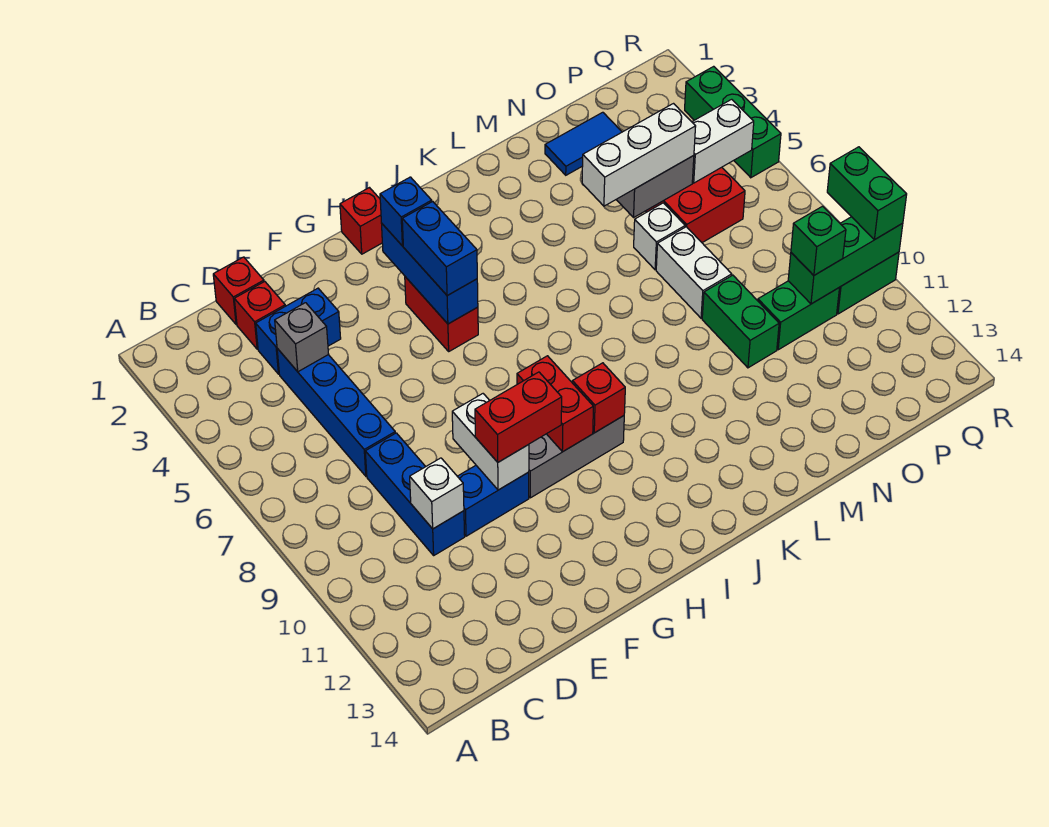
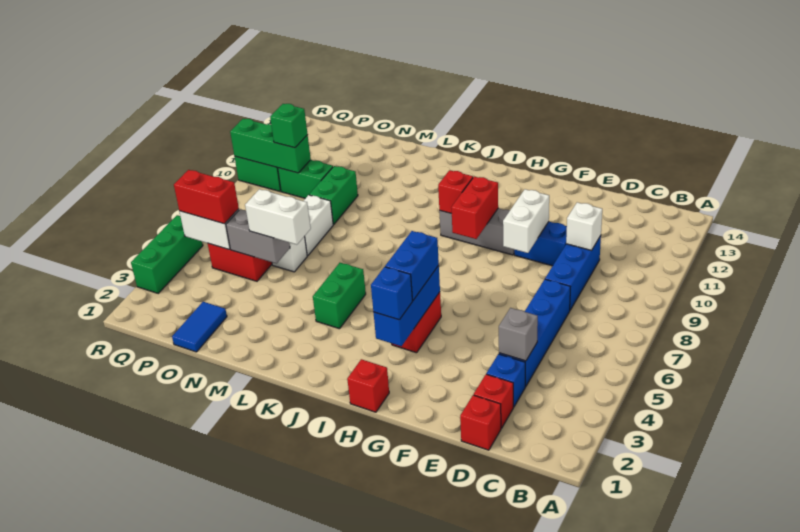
blue brick D3:E3 level 1 -> blue brick D3 level 1
red brick F10:G10 level 3 -> red brick P5:Q5 level 3
white brick M5:O5 level 3 -> white brick M5:N5 level 3
blue tile N2:O2 level 1 -> blue tile O1:O2 level 1
green brick R9:R10 level 3 -> green brick K4:K5 level 1

